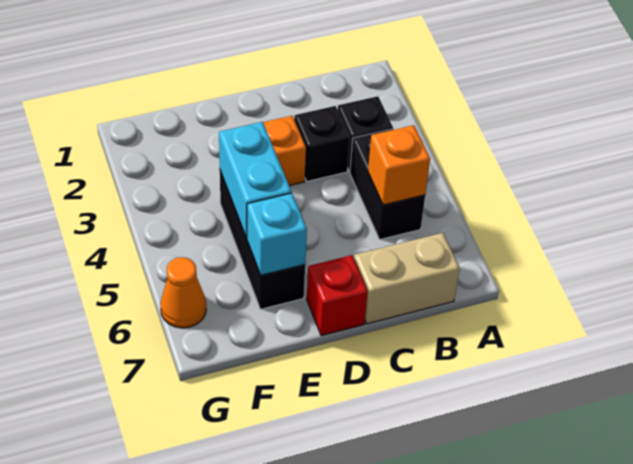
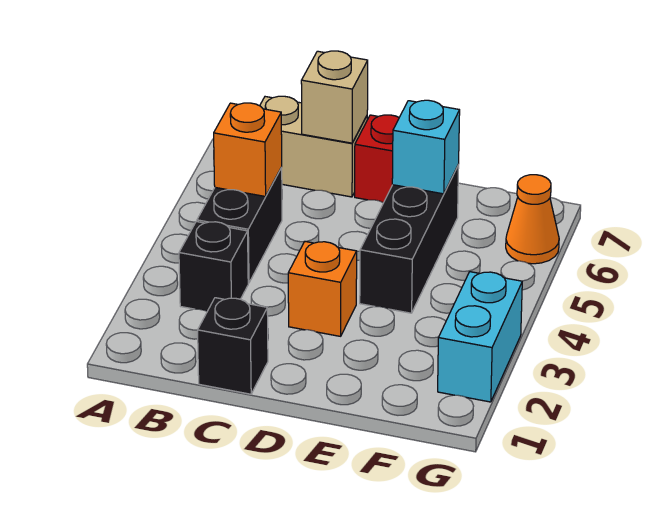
black brick C3 level 1 -> black brick C1 level 1
none -> tan brick C7 level 2
cyan brick E4:E5 level 2 -> cyan brick G2:G3 level 1

